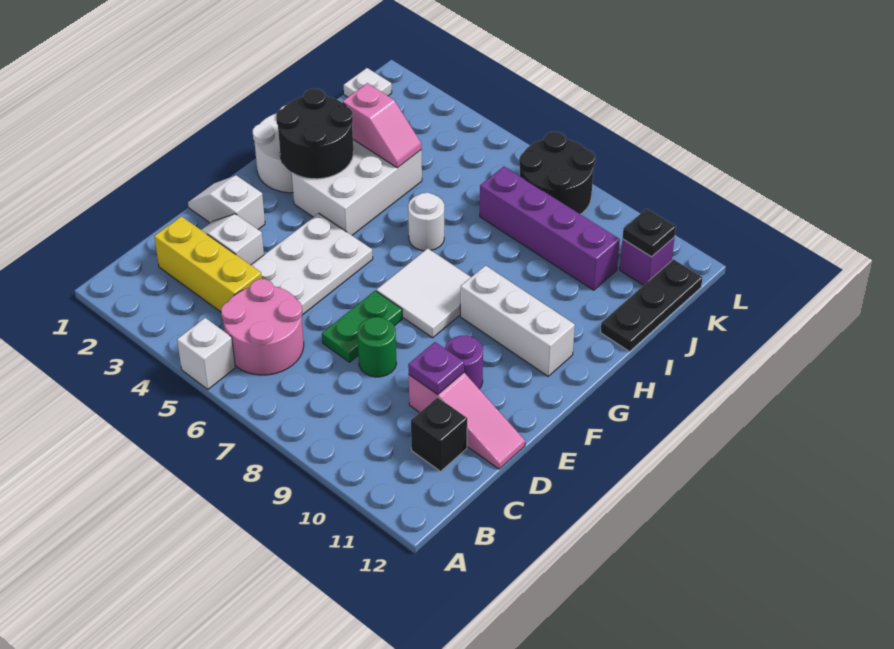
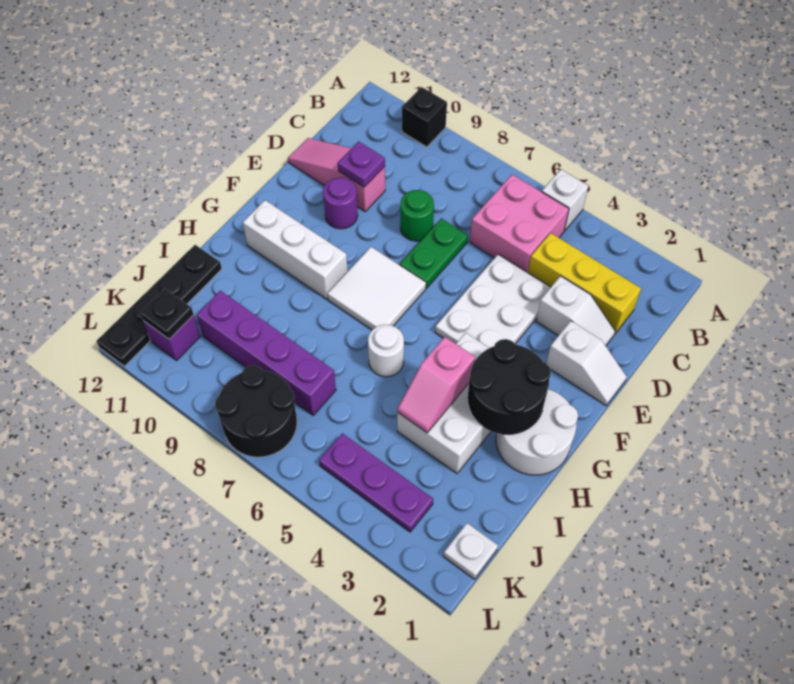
pink round brick B5:C6 level 1 -> pink brick B5:C6 level 1
black brick C11 level 1 -> black brick A10 level 1
pink slope I3:I4 level 2 top 3 -> pink slope H4:I4 level 2 top H
black plate I12:K12 level 1 -> black plate I12:L12 level 1
none -> purple plate K3:K5 level 1

